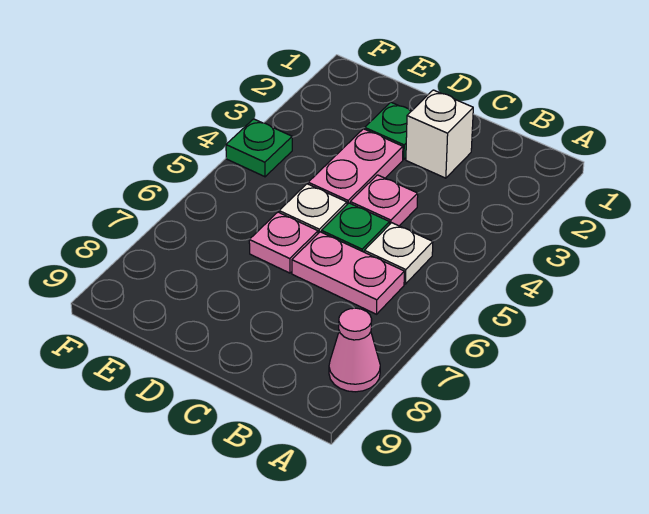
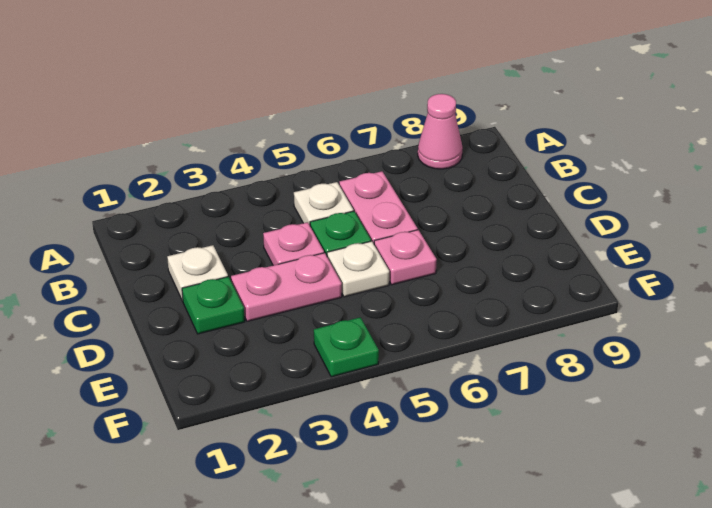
white brick C2 level 1 -> white plate C2 level 1

